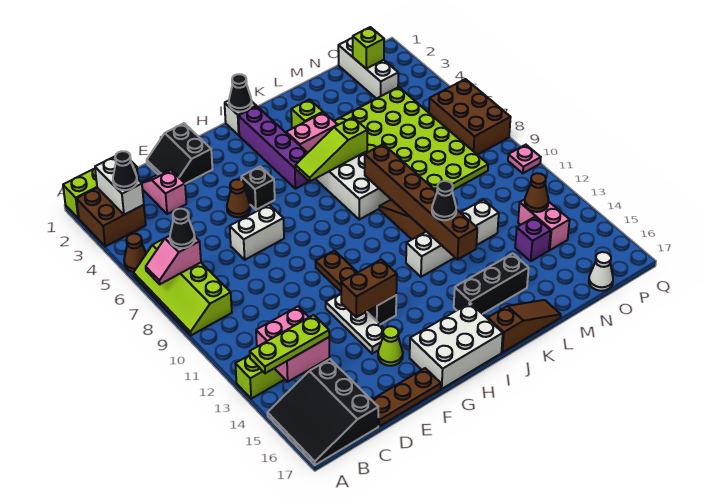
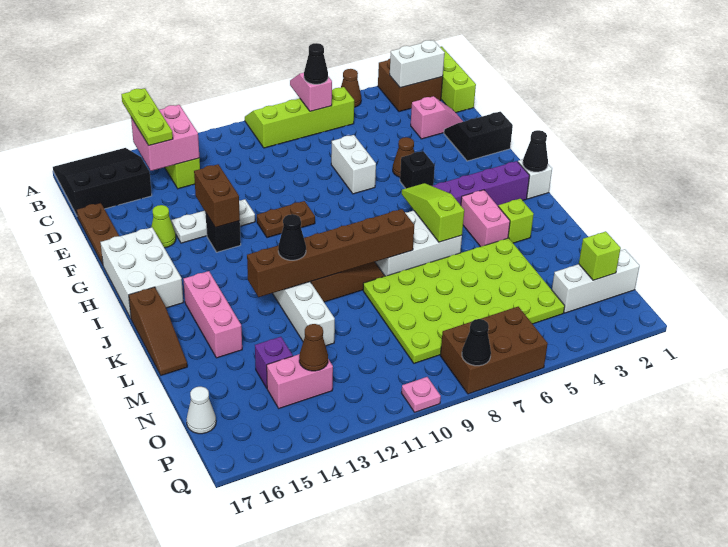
black cone B3 level 3 -> black cone Q8 level 2
black brick J15:L15 level 1 -> pink brick J15:L15 level 1

